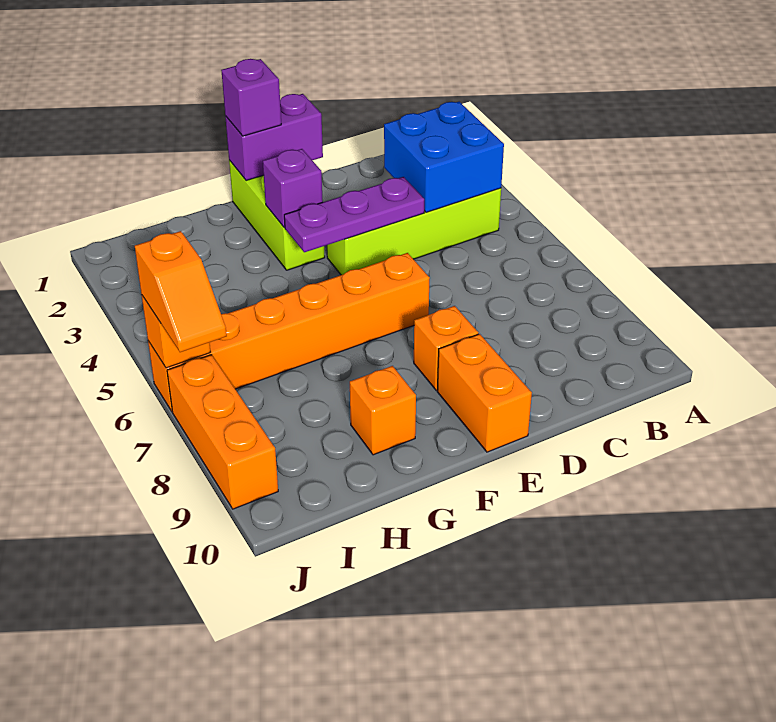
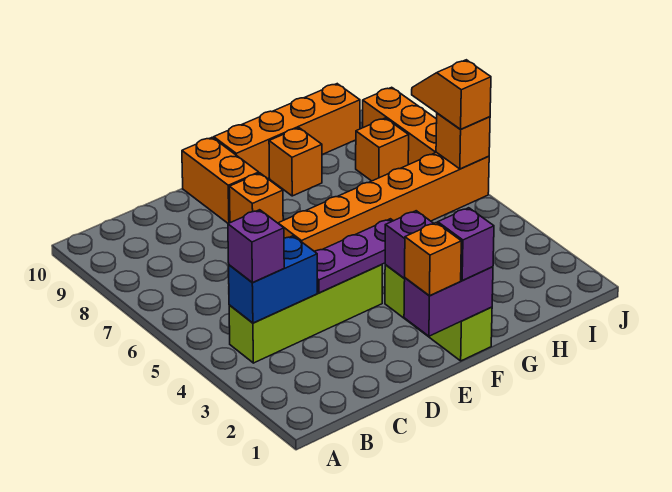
blue brick B3:C4 level 2 -> blue brick B4:C4 level 2
none -> purple brick B4 level 3
none -> orange brick E1 level 3
none -> orange brick F10:I10 level 1
none -> orange brick I8 level 1

